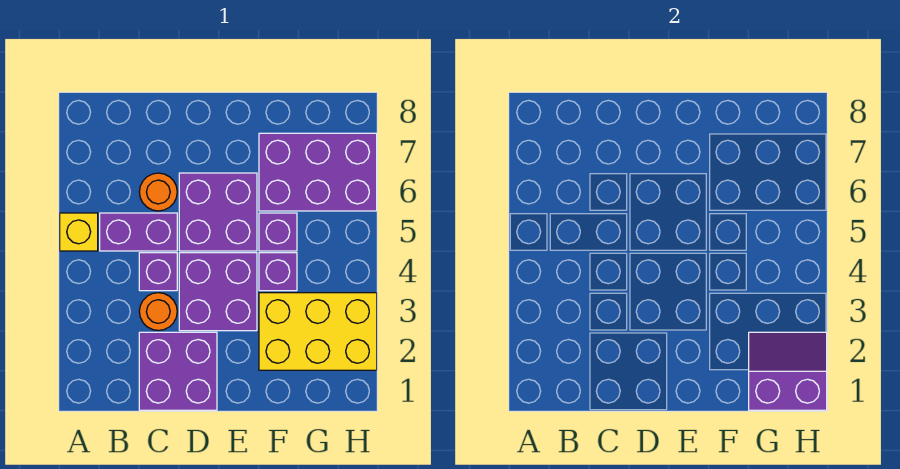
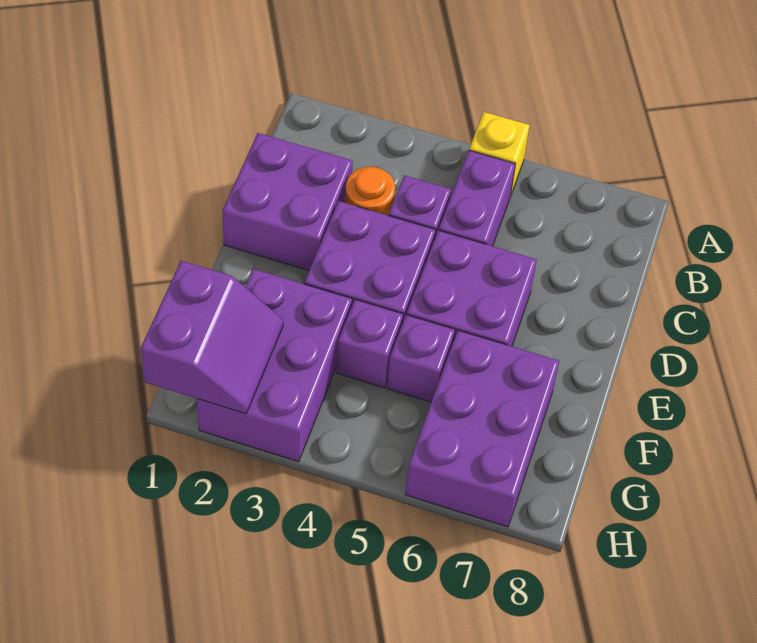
orange round brick C6 level 1 -> none
yellow brick F2:H3 level 1 -> purple brick F2:H3 level 1

